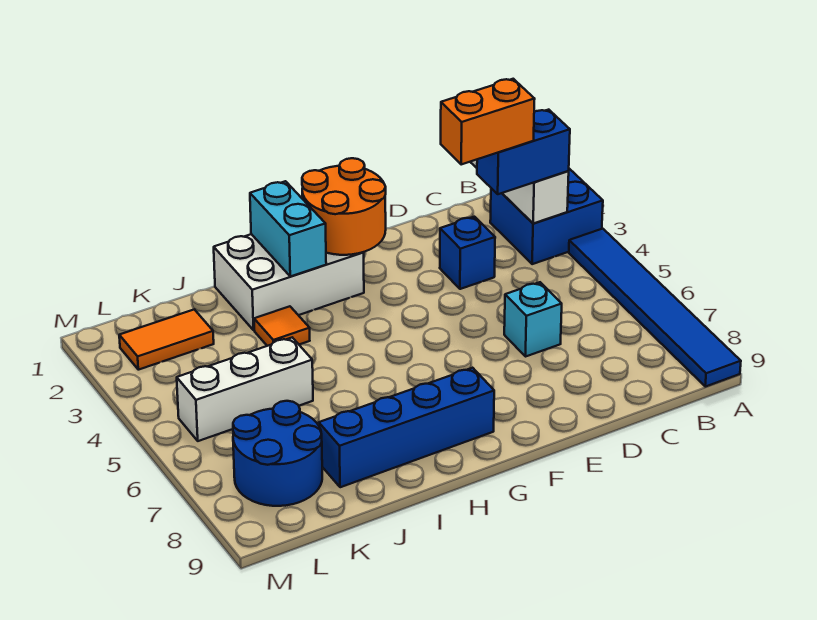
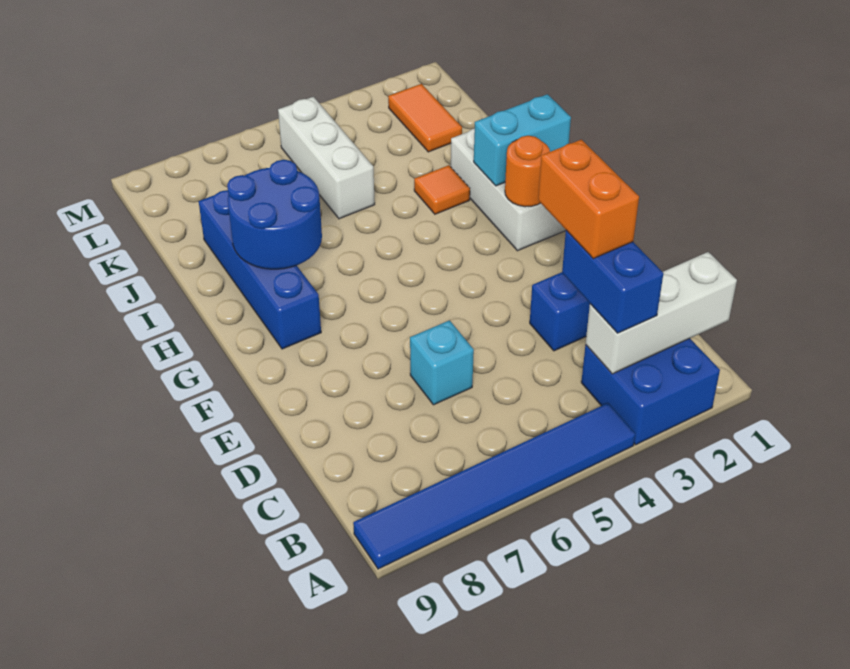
orange round brick F1:G2 level 2 -> orange round brick G2 level 2
blue round brick K7:L8 level 1 -> blue round brick H7:I8 level 2

